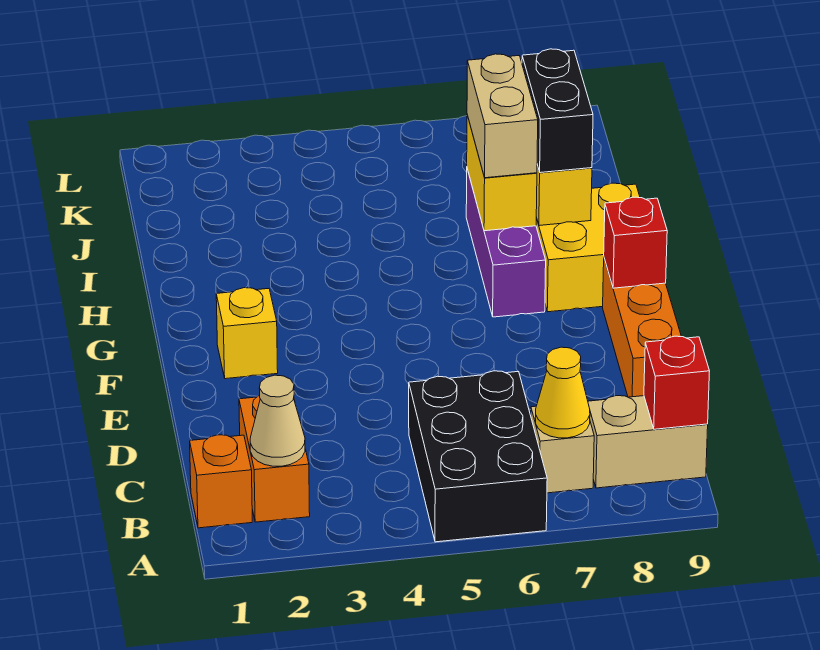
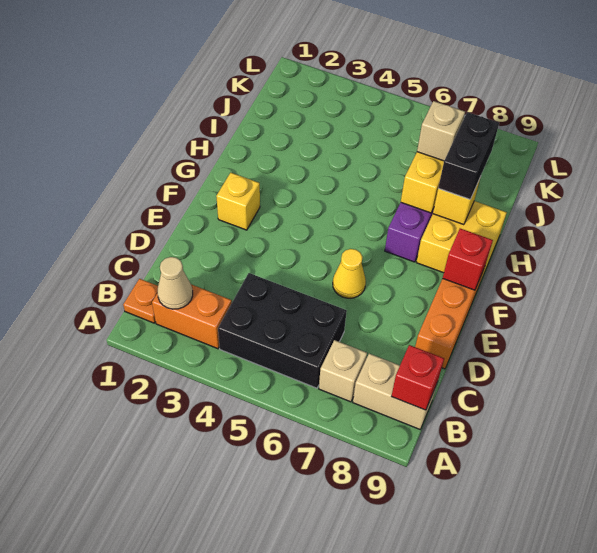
black brick A5:C6 level 1 -> black brick B4:C6 level 1
orange brick B1 level 1 -> orange plate B1 level 1
orange brick B2:C2 level 1 -> orange brick B2:B3 level 1
yellow cone B7 level 2 -> yellow cone E6 level 1
tan brick H7:I7 level 3 -> tan brick I7 level 3

